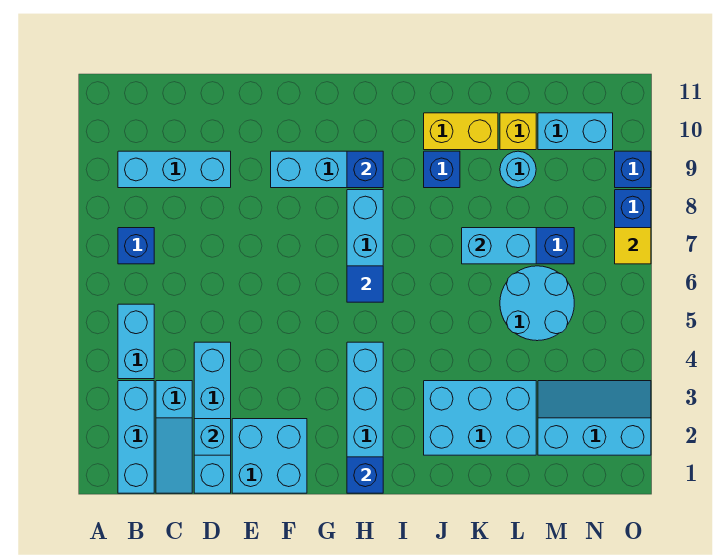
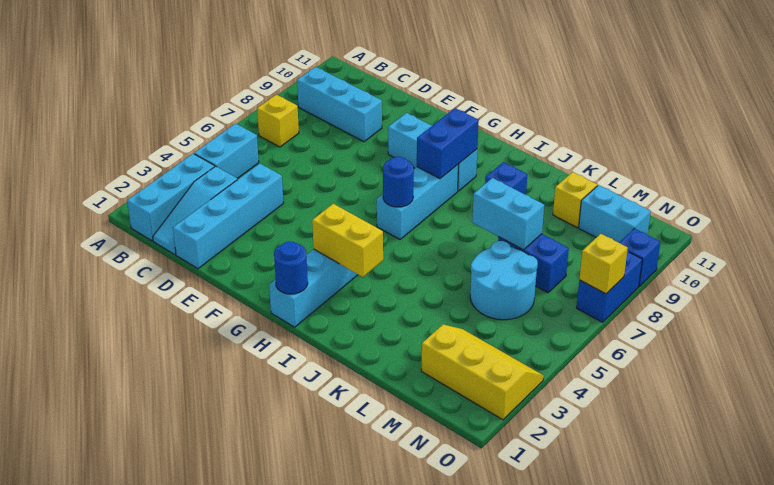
blue brick B7 level 1 -> yellow brick B7 level 1
cyan brick D2 level 2 -> none
cyan brick E1:F2 level 1 -> none
blue brick H1 level 2 -> blue round brick H1 level 2
blue tile H6 level 2 -> blue round brick H6 level 2
blue brick H9 level 2 -> blue brick H8:H9 level 2
cyan brick J2:L3 level 1 -> none
yellow brick J10:K10 level 1 -> yellow brick H3:I3 level 2
cyan round brick L9 level 1 -> none
cyan slope M2:O3 level 1 top 2 -> yellow slope M2:O3 level 1 top 2
yellow tile O7 level 2 -> yellow brick O7 level 2

